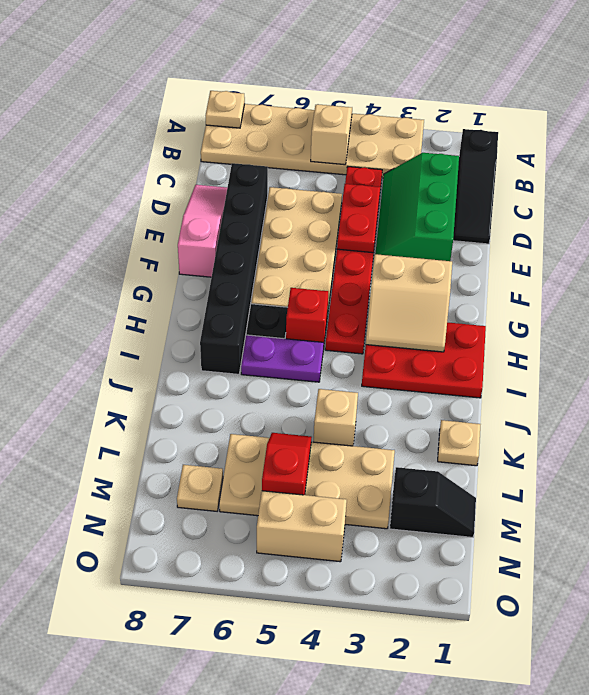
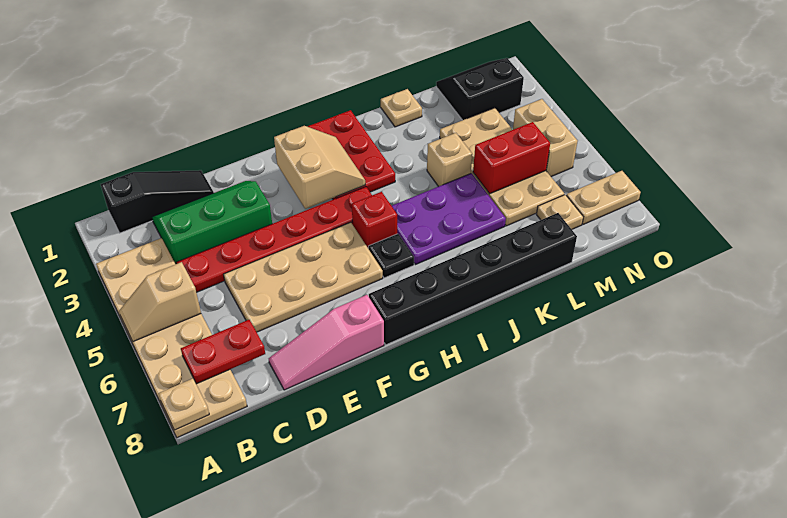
green slope C2:E3 level 1 top 2 -> green slope C2:E3 level 1 top 3
red plate D4:E4 level 2 -> red plate B7:C7 level 2
black brick D7:I7 level 1 -> black brick G8:L8 level 1
purple plate I5:I6 level 1 -> purple plate I5:K6 level 1
red slope L5:M5 level 2 top M -> red brick L5:M5 level 2
black slope M1:M2 level 1 top 2 -> black slope M1:N2 level 1 top 2
none -> tan plate N7:O7 level 1

